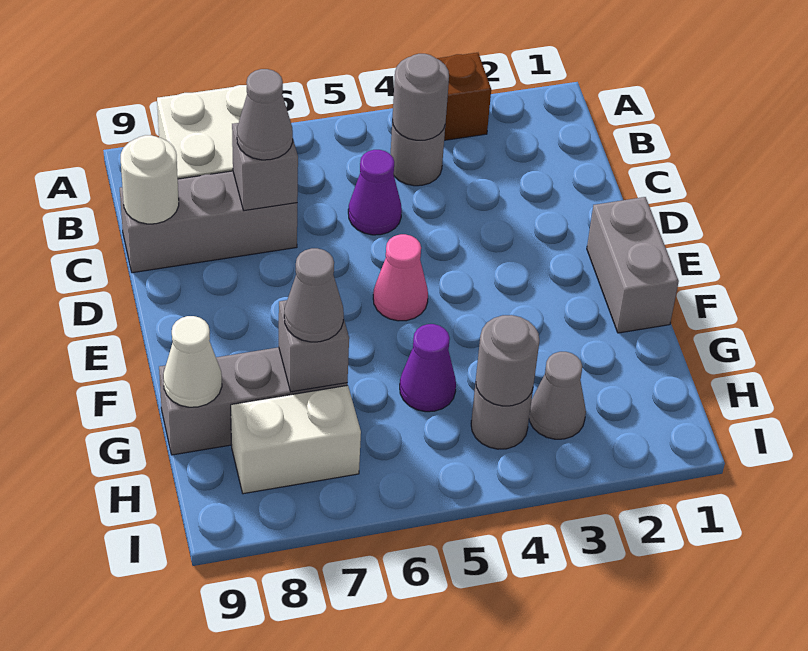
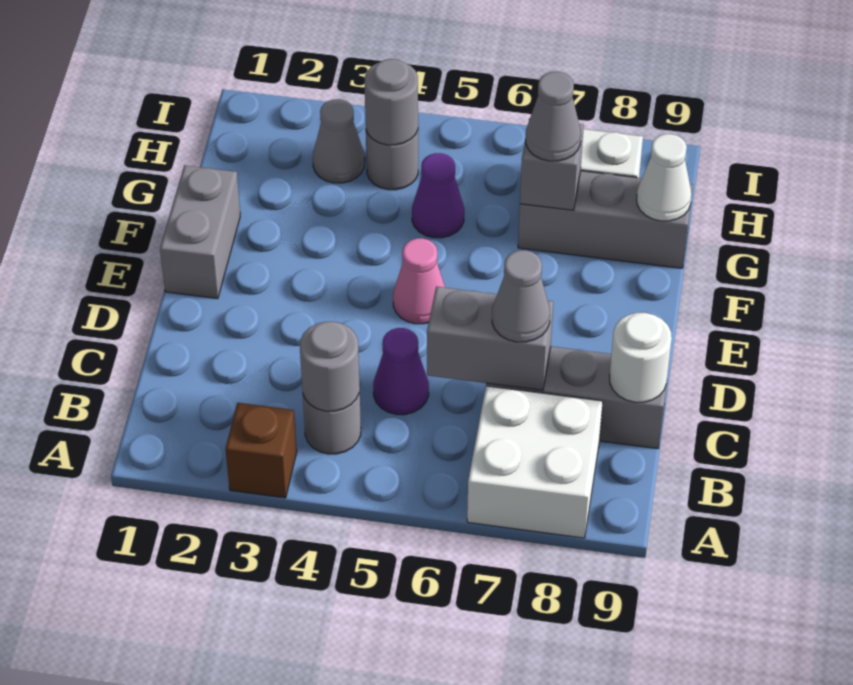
grey brick C7 level 2 -> grey brick C6:C7 level 2

